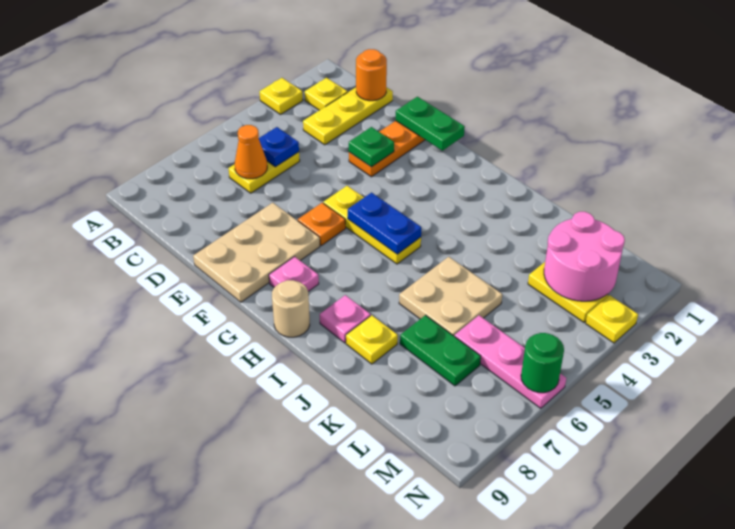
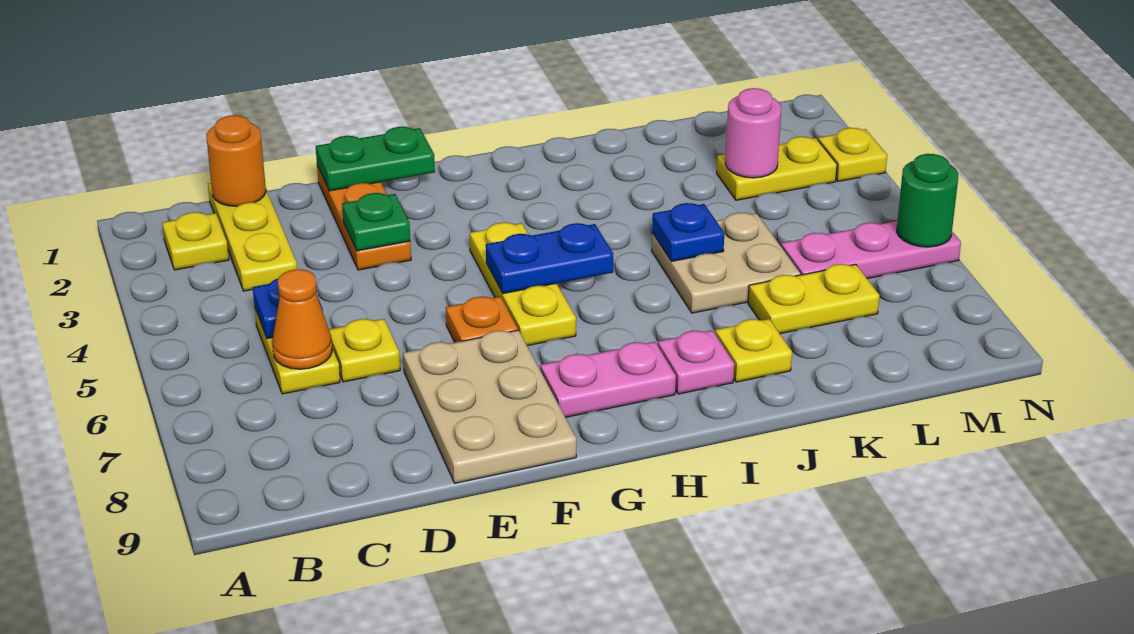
yellow plate A3 level 1 -> yellow plate D6 level 1
yellow plate F5:H5 level 1 -> yellow plate G4:G6 level 1
pink plate G8 level 1 -> pink plate G8:H8 level 1
tan round brick H9 level 1 -> none
none -> blue plate J5 level 2
green plate K7:L7 level 1 -> yellow plate K7:L7 level 1
pink round brick L2:M3 level 2 -> pink round brick L3 level 2

